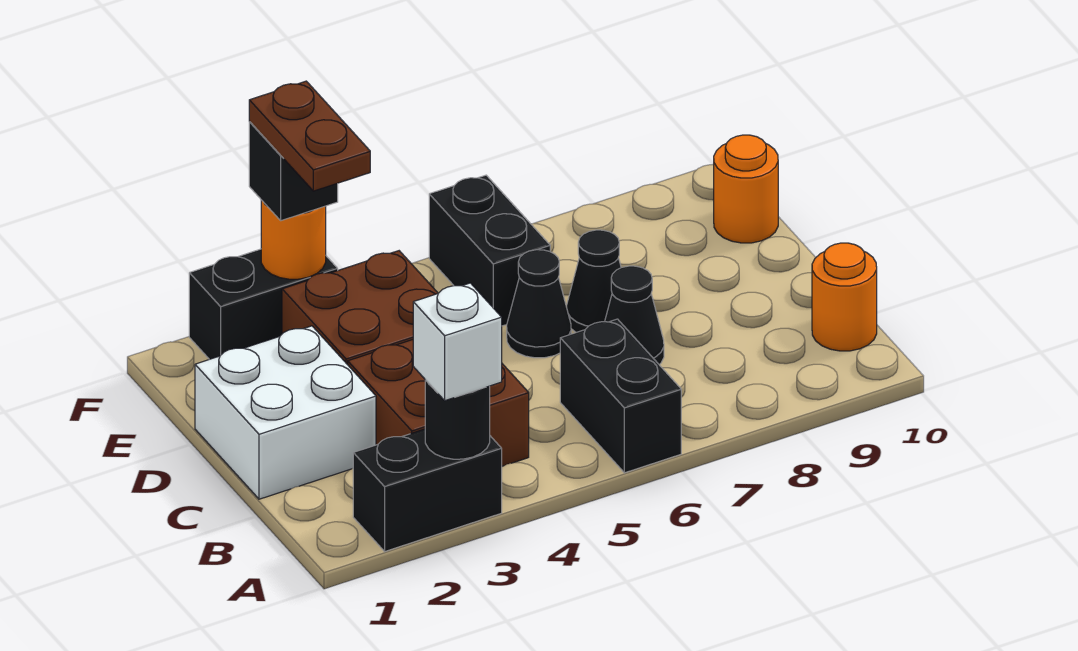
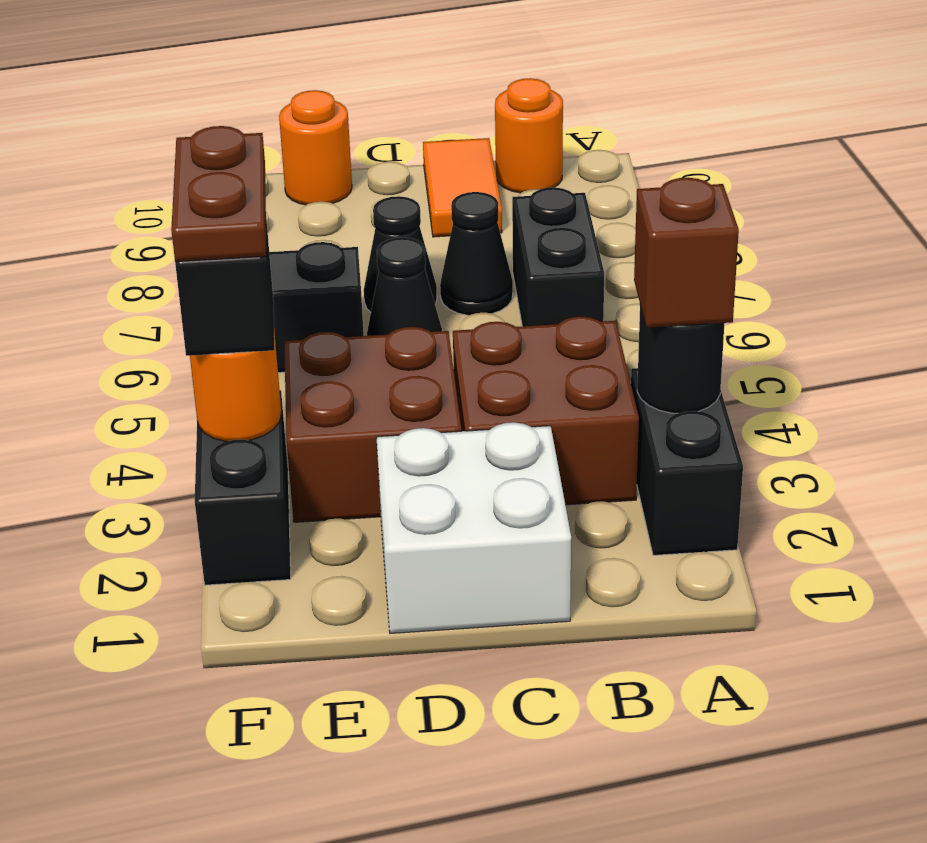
white brick A3 level 3 -> brown brick A3 level 3
black brick A6:B6 level 1 -> black brick B6:B7 level 1
none -> orange tile C9:C10 level 1
brown plate E3:F3 level 4 -> brown plate F3:F4 level 4

